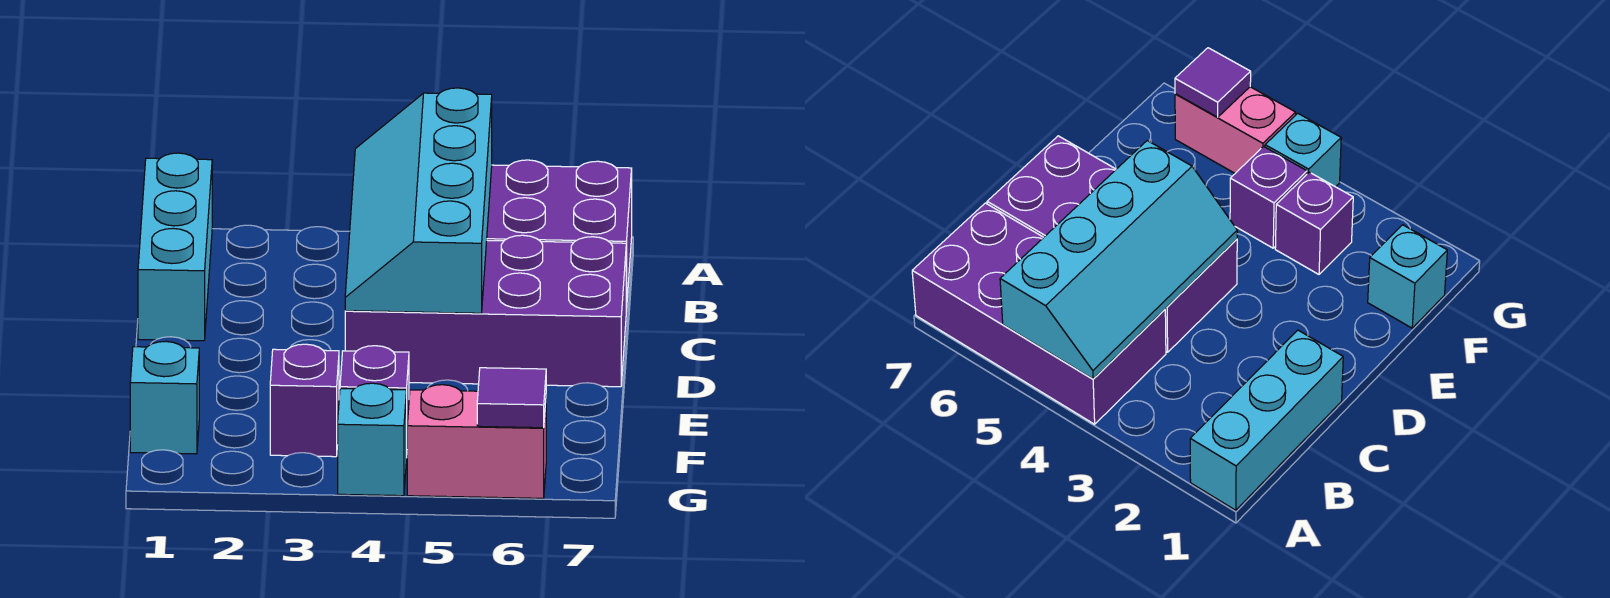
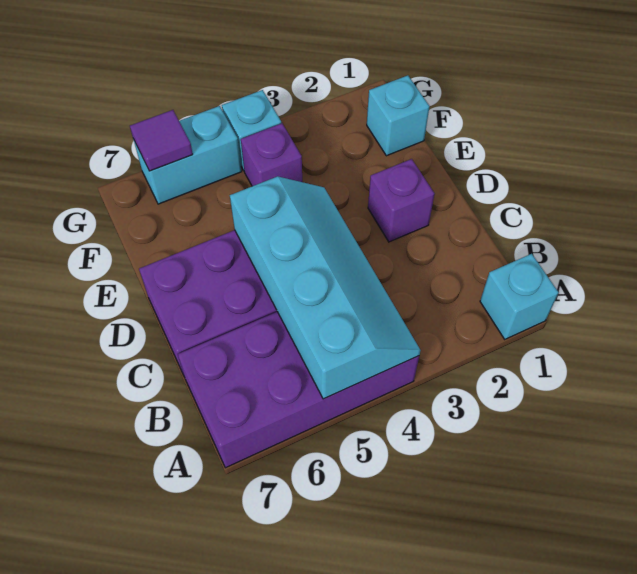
cyan brick A1:C1 level 1 -> cyan brick A1 level 1
purple brick F3 level 1 -> purple brick D2 level 1
pink brick G5:G6 level 1 -> cyan brick G5:G6 level 1

